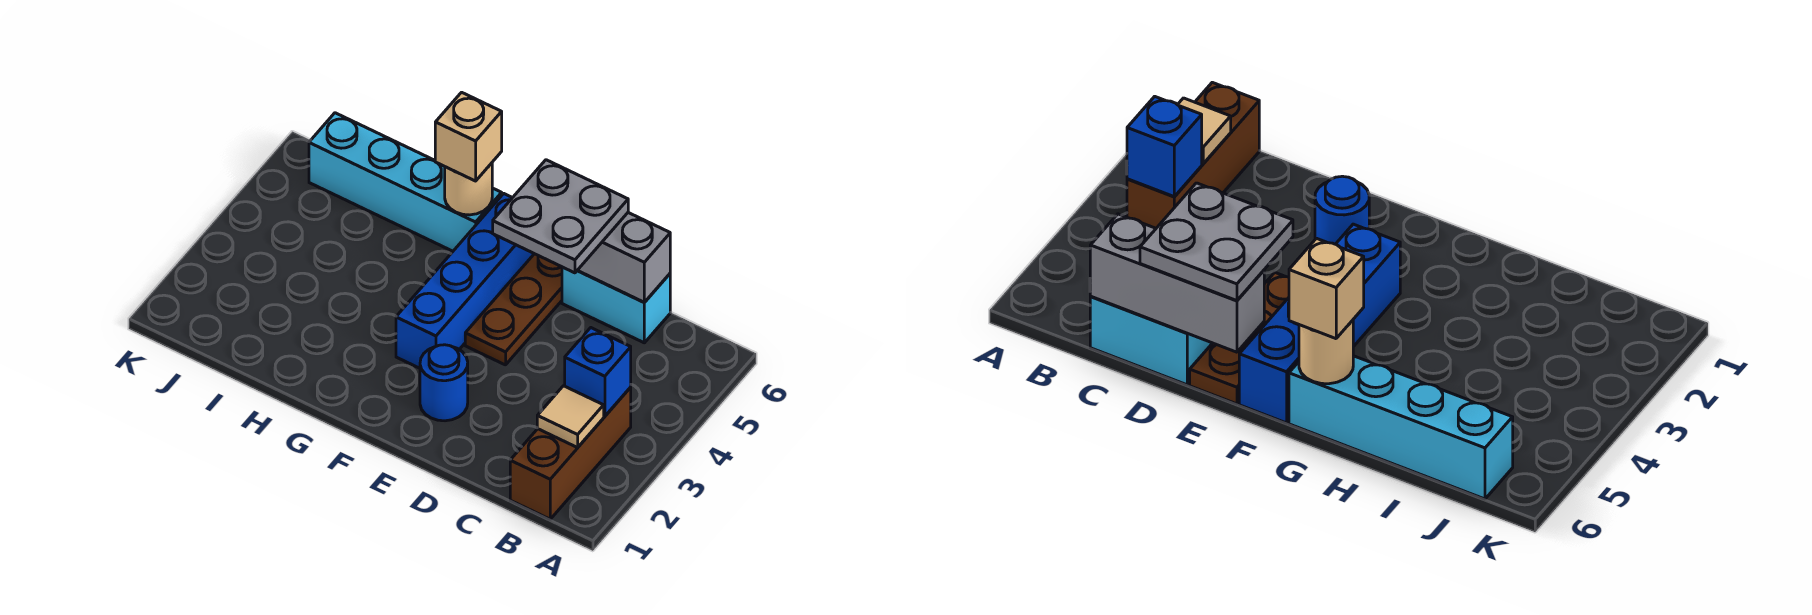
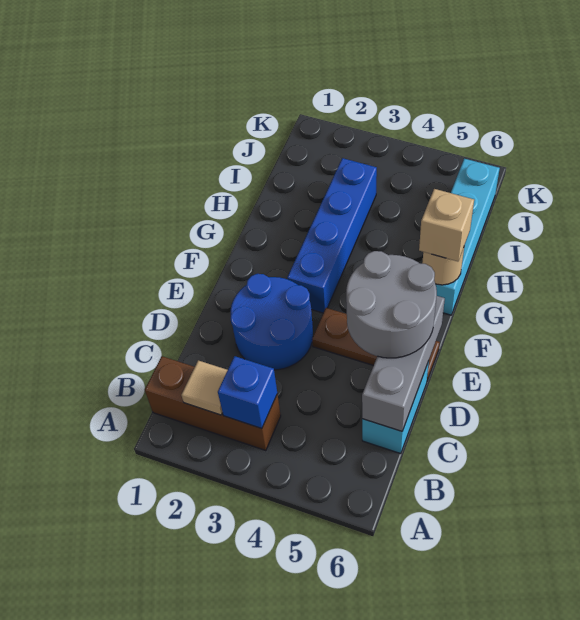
grey plate D5:E6 level 3 -> grey round brick D5:E6 level 3
blue round brick E2 level 1 -> blue round brick D2:E3 level 1
blue brick F3:F6 level 1 -> blue brick F3:I3 level 1

